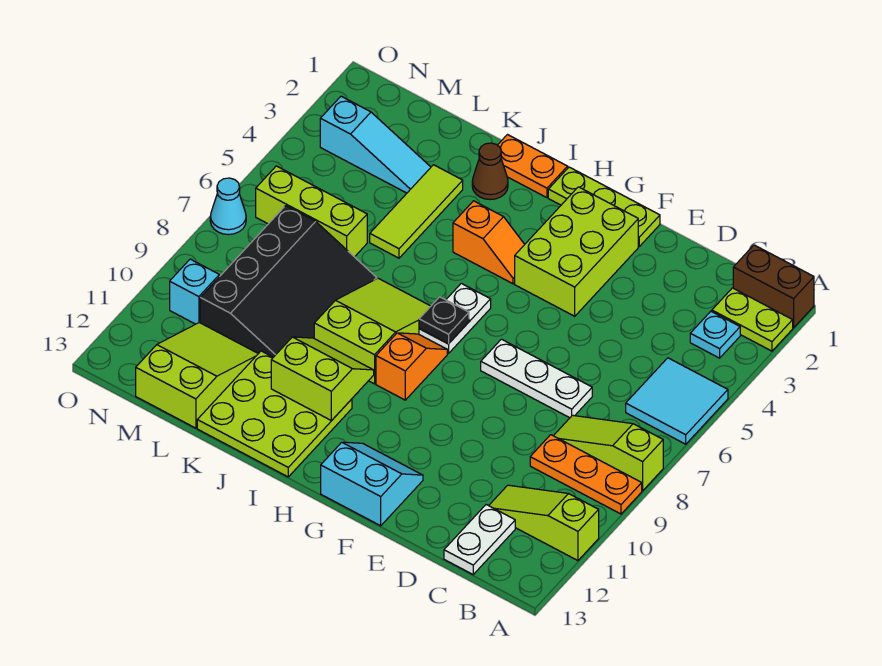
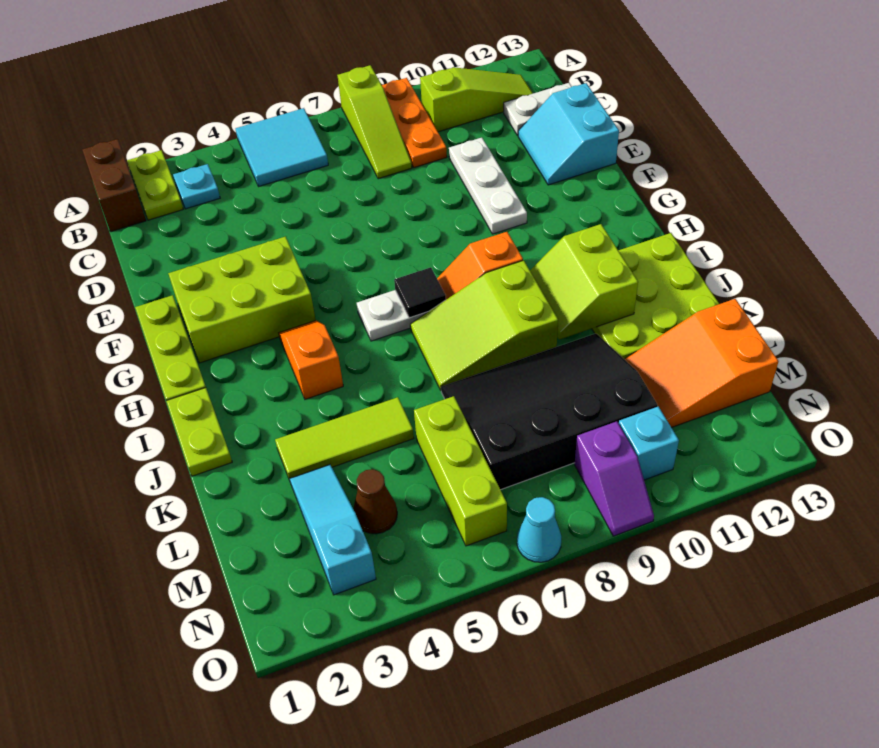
lime slope A11:C11 level 1 top A -> lime slope B10:B12 level 1 top 10
white plate D7:F7 level 1 -> white plate D10:F10 level 1
cyan slope F12:G13 level 1 top 13 -> cyan slope D12:E13 level 1 top 13
black plate H7 level 2 -> black tile H7 level 2
orange plate I1:J1 level 1 -> lime plate I1:J1 level 1
brown cone J2 level 1 -> brown cone M4 level 1
lime slope L11:M13 level 1 top 13 -> orange slope L11:M13 level 1 top 13
none -> purple slope N9:O9 level 1 top N

